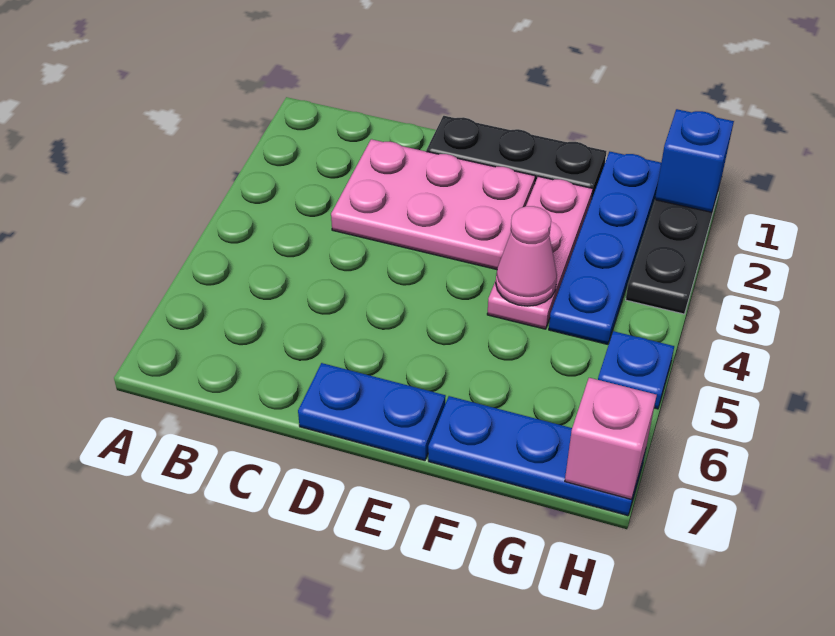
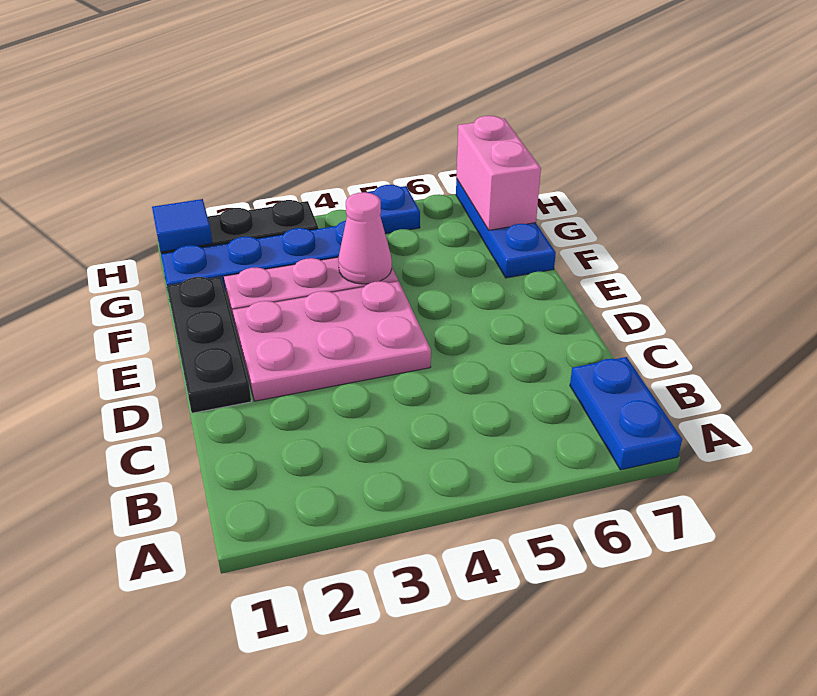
pink plate C2:E3 level 1 -> pink plate D2:E4 level 1
blue plate D7:E7 level 1 -> blue plate A7:B7 level 1
blue brick H1 level 2 -> blue tile H1 level 2
pink brick H7 level 2 -> pink brick G7:H7 level 2

